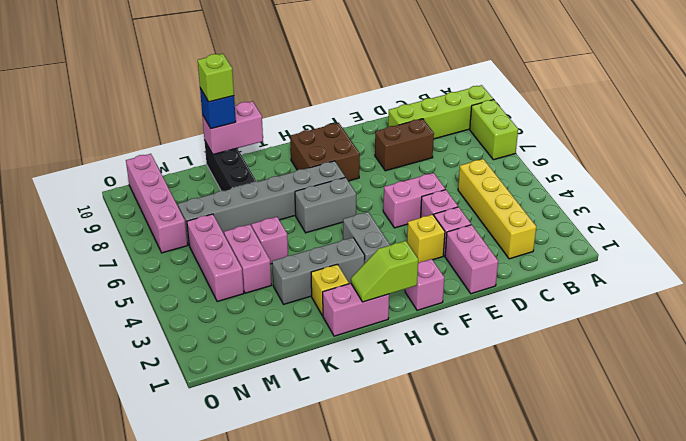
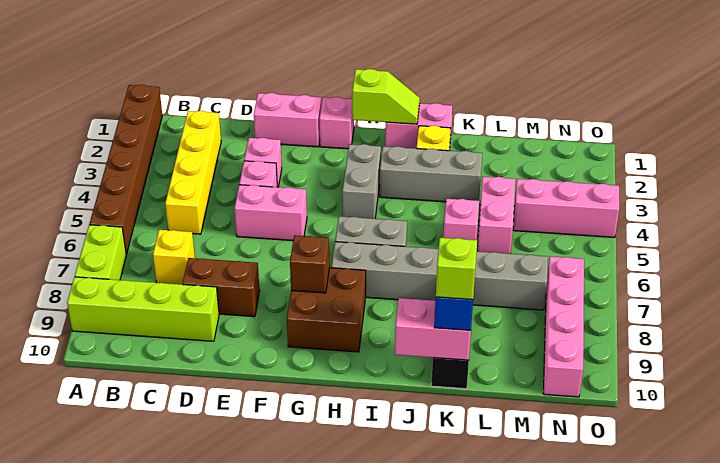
none -> brown brick A1:A6 level 1
pink brick E1:E2 level 1 -> pink brick E1:F1 level 1
yellow brick F3 level 1 -> yellow brick C7 level 1
none -> brown brick G8 level 2
pink brick M4:M6 level 1 -> pink brick M4:O4 level 1

